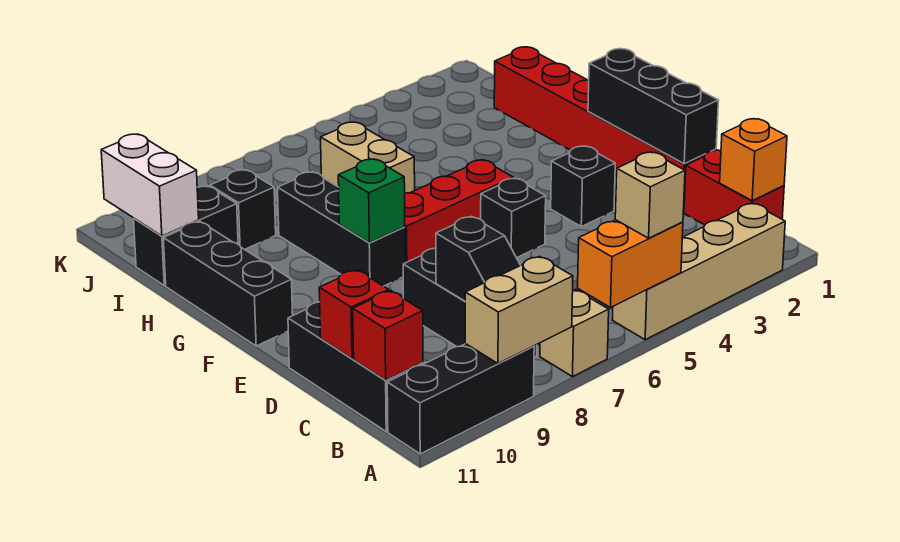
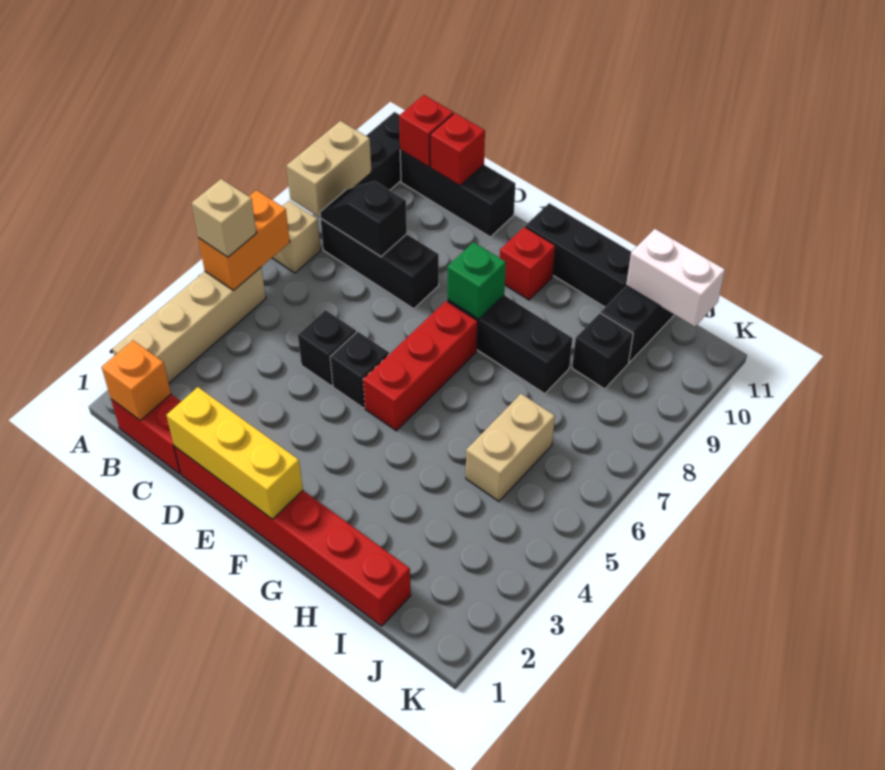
black brick D1:F1 level 2 -> yellow brick D1:F1 level 2
black brick E3 level 1 -> black brick D5 level 1
none -> red brick F10 level 1
tan brick H6:I6 level 1 -> tan brick I5:I6 level 1

